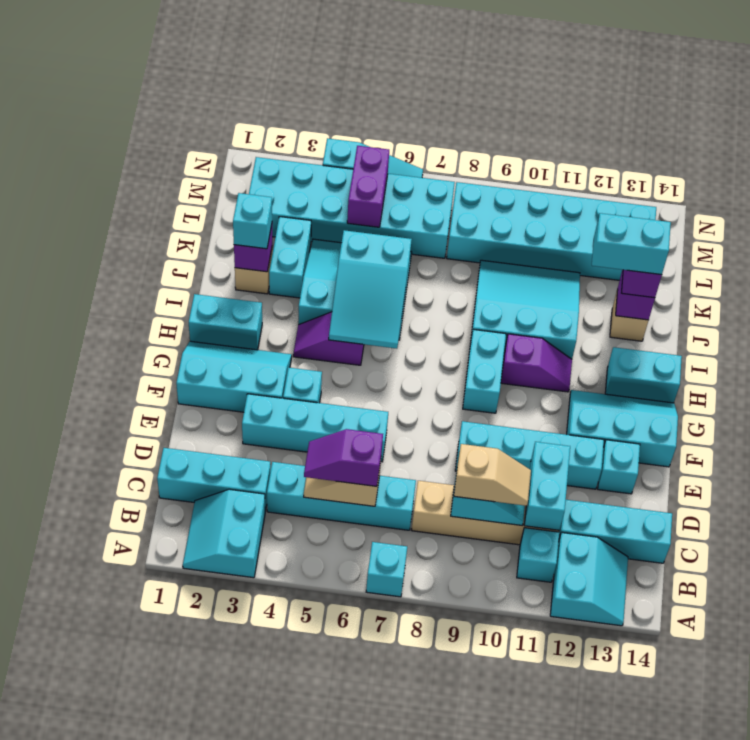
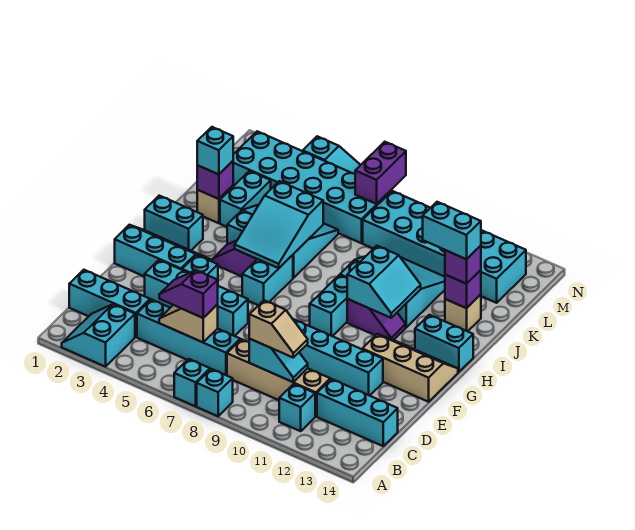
cyan slope A12:B13 level 1 top 12 -> cyan slope H10:I11 level 2 top 10
cyan brick C11:D11 level 2 -> cyan brick G6:H6 level 1
cyan brick E13 level 1 -> cyan brick A8 level 1
cyan slope F12:G14 level 1 top F -> tan slope F12:G14 level 1 top F
purple brick L5:M5 level 2 -> purple brick M7:N7 level 2

